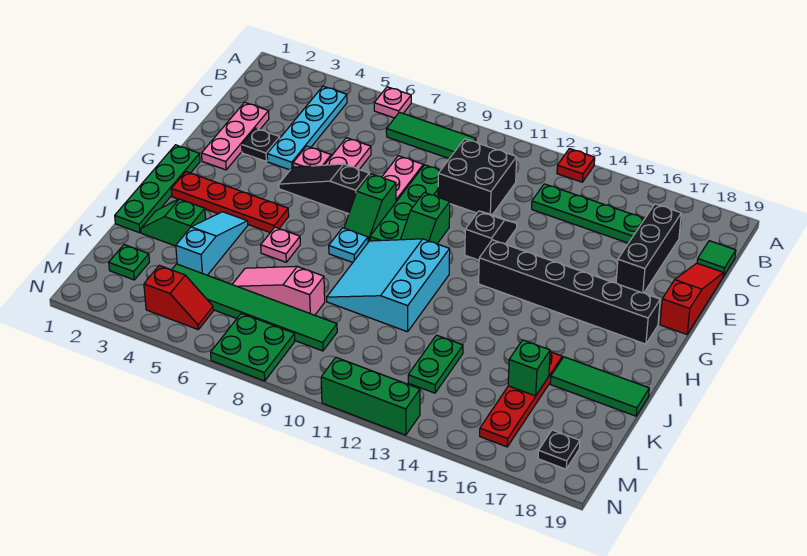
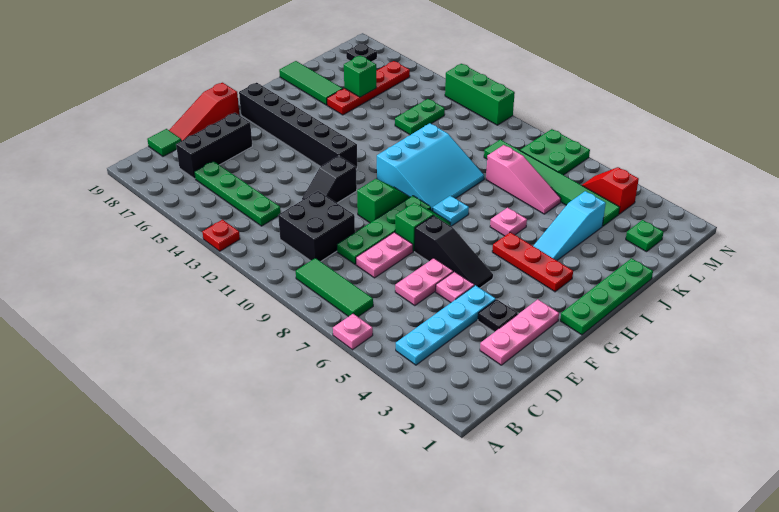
red plate H2:H5 level 1 -> red plate H3:H5 level 1
green slope J2:J3 level 1 top 3 -> none

